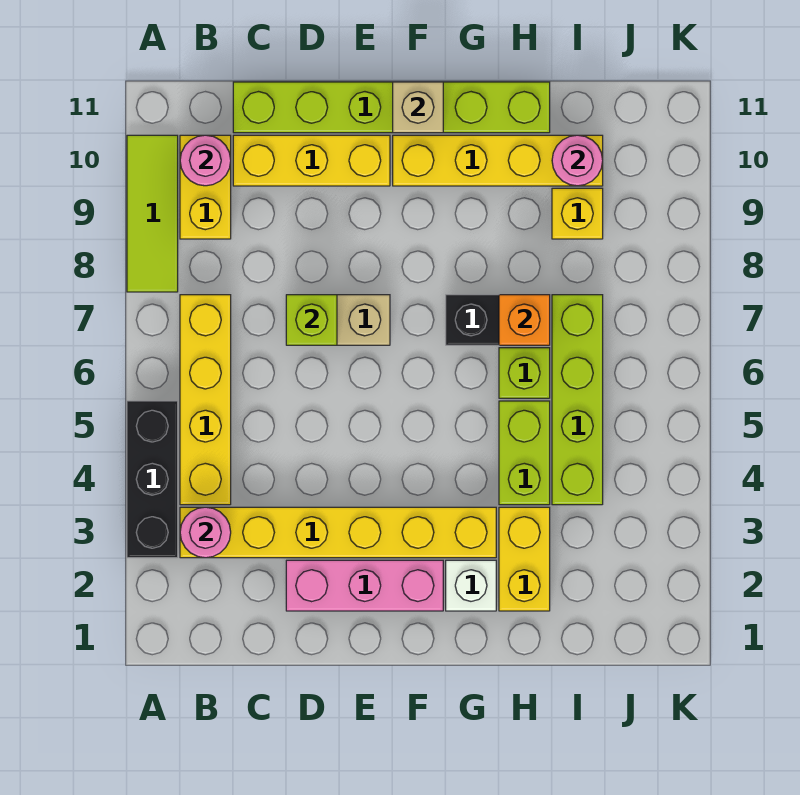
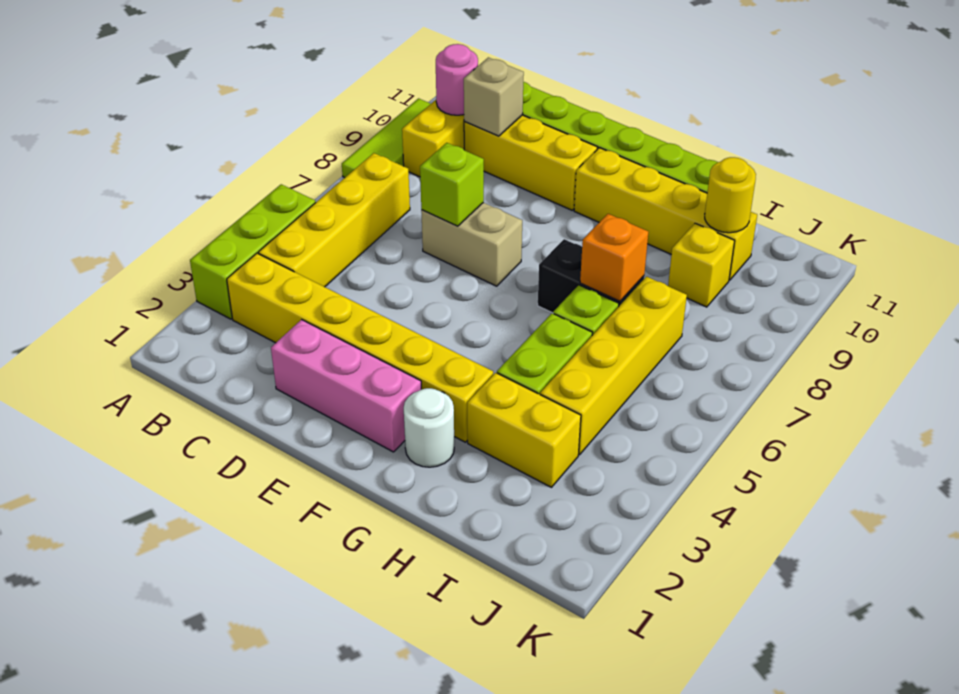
black brick A3:A5 level 1 -> lime brick A3:A5 level 1
pink round brick B3 level 2 -> none
tan brick F11 level 2 -> tan brick C10 level 2
white brick G2 level 1 -> white round brick G2 level 1
yellow brick H2:H3 level 1 -> yellow brick H3:I3 level 1
lime brick I4:I7 level 1 -> yellow brick I4:I7 level 1
pink round brick I10 level 2 -> yellow round brick I10 level 2

